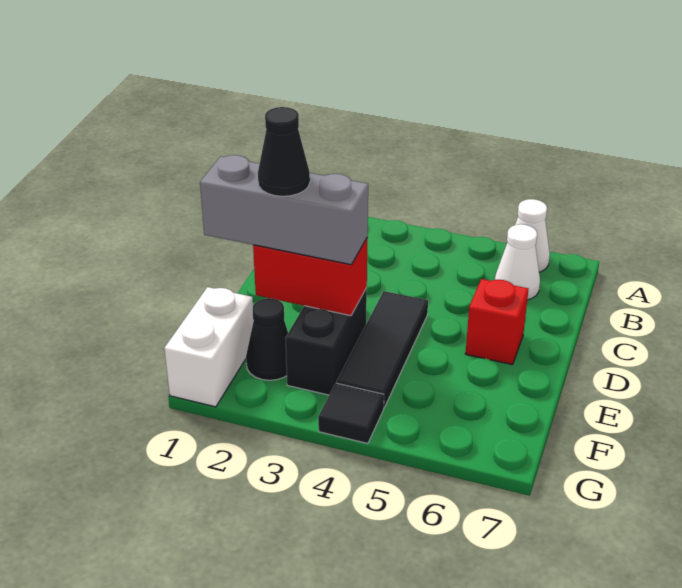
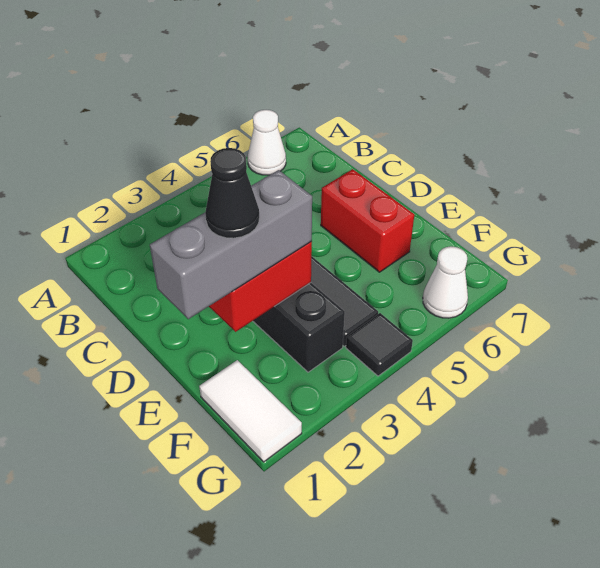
white cone B6 level 1 -> white cone G6 level 1
red brick D6 level 1 -> red brick D6:E6 level 1
white brick F1:G1 level 1 -> white tile F1:G1 level 1
black cone F2 level 1 -> none

